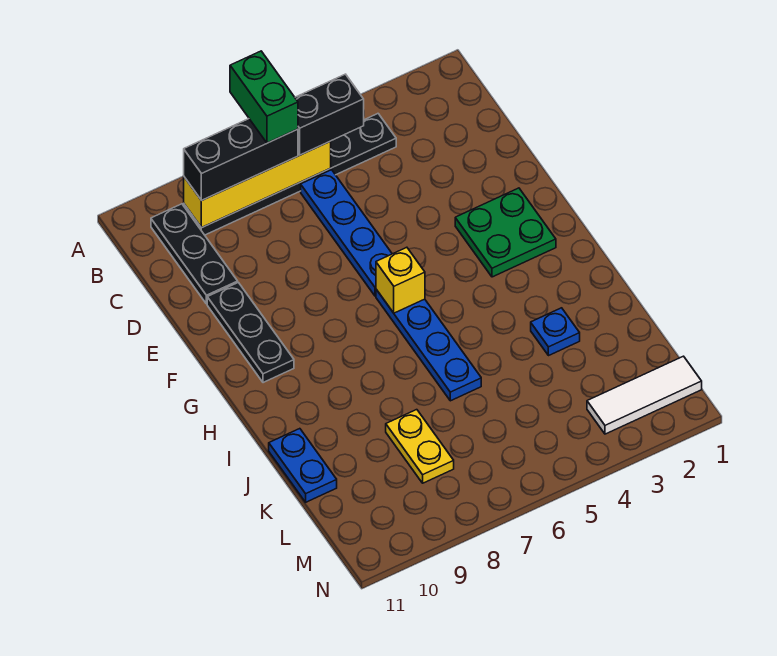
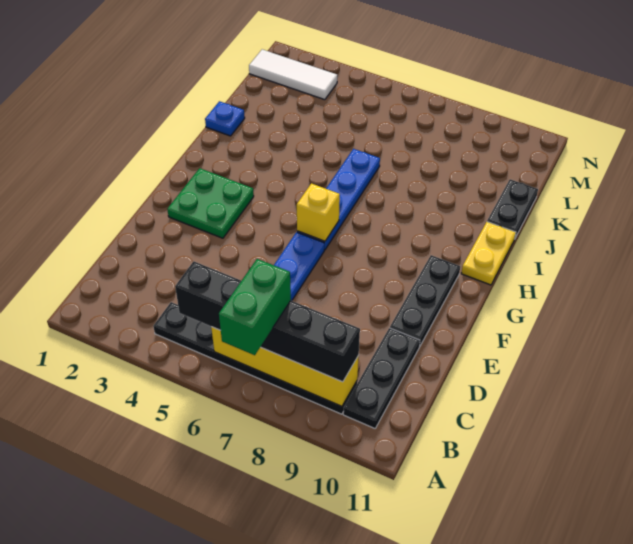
blue plate J3 level 1 -> blue plate J1 level 1
blue plate J11:K11 level 1 -> black plate J11:K11 level 1
yellow plate K8:L8 level 1 -> yellow plate H11:I11 level 1

